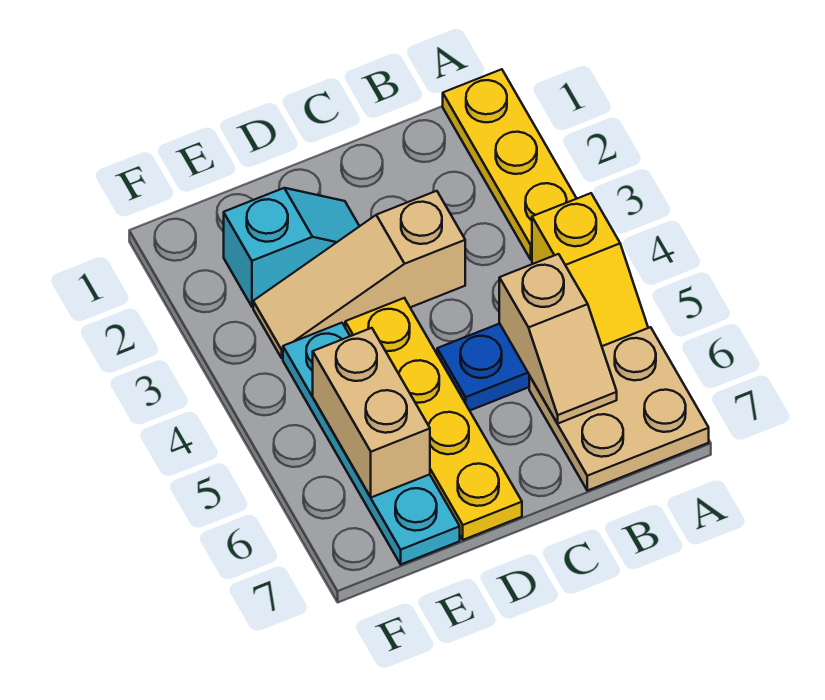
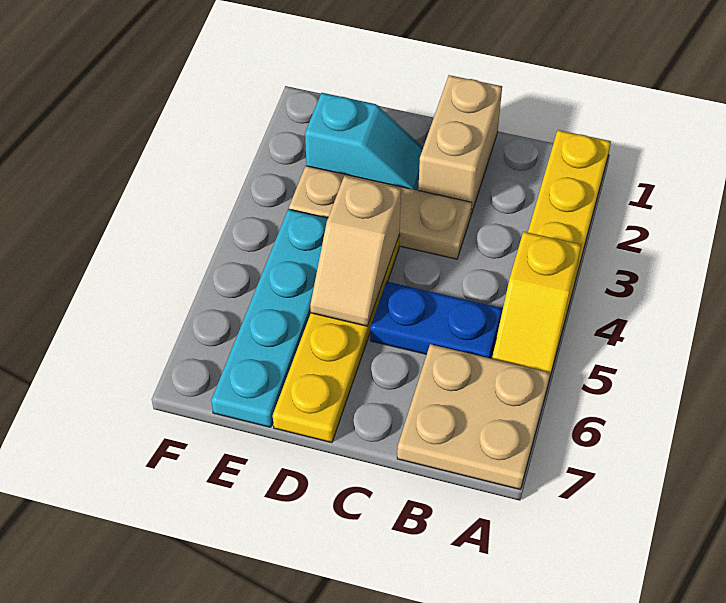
tan slope B5:B6 level 2 top 5 -> tan slope D4:D5 level 2 top 4
tan slope C3:E3 level 1 top C -> tan plate C3:E3 level 1
tan brick E5:E6 level 2 -> tan brick C1:C2 level 1

